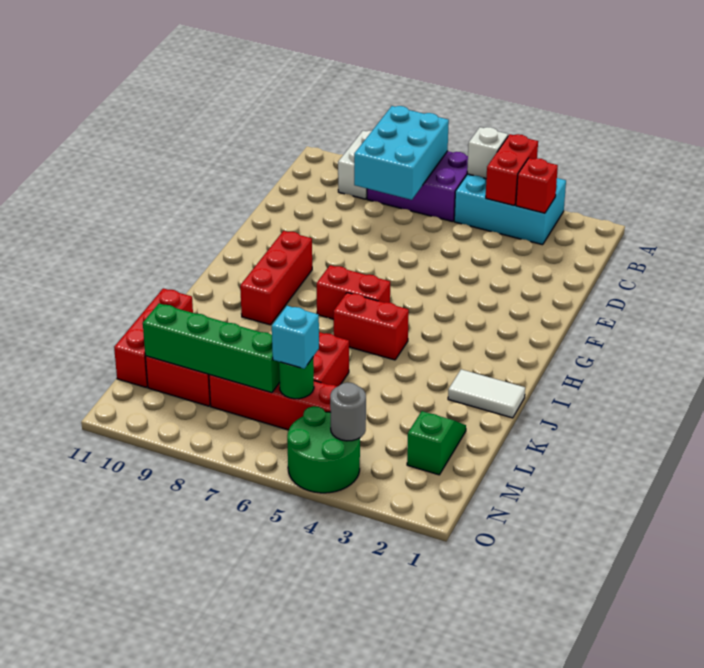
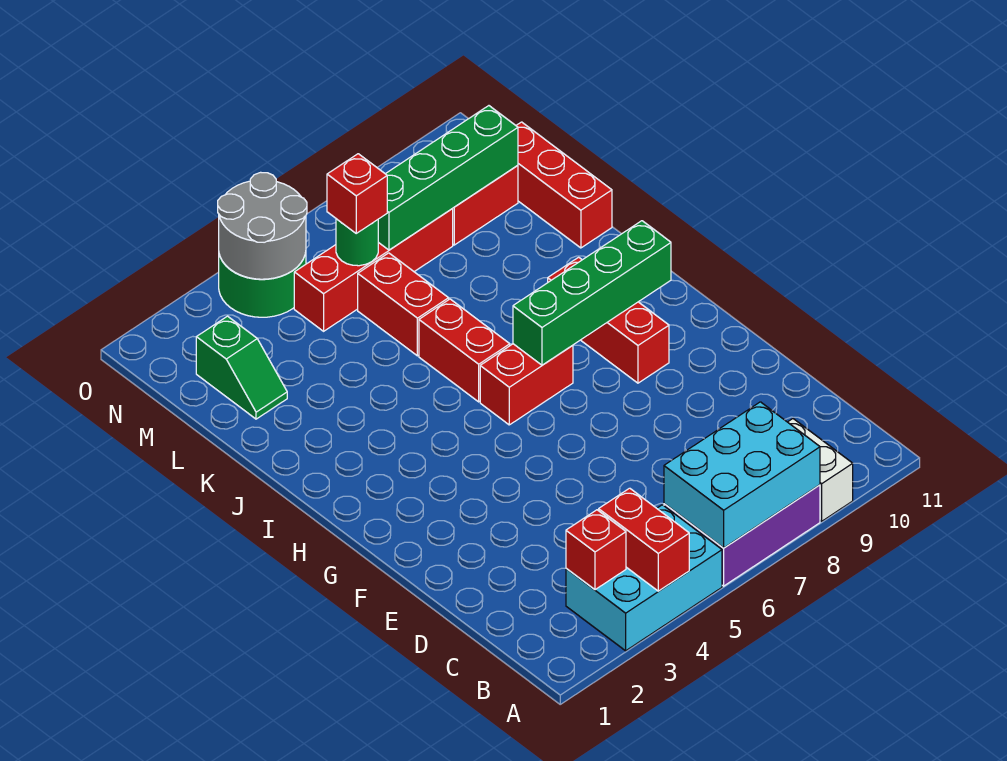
white brick A5 level 2 -> none
cyan brick A7:C8 level 2 -> cyan brick A6:B8 level 2
none -> green brick H7:H10 level 2
red brick I5:I6 level 1 -> red brick I6:J6 level 1
white tile J1:J2 level 1 -> none
cyan brick M6 level 3 -> red brick M6 level 3
grey round brick N4 level 2 -> grey round brick N4:O5 level 2

